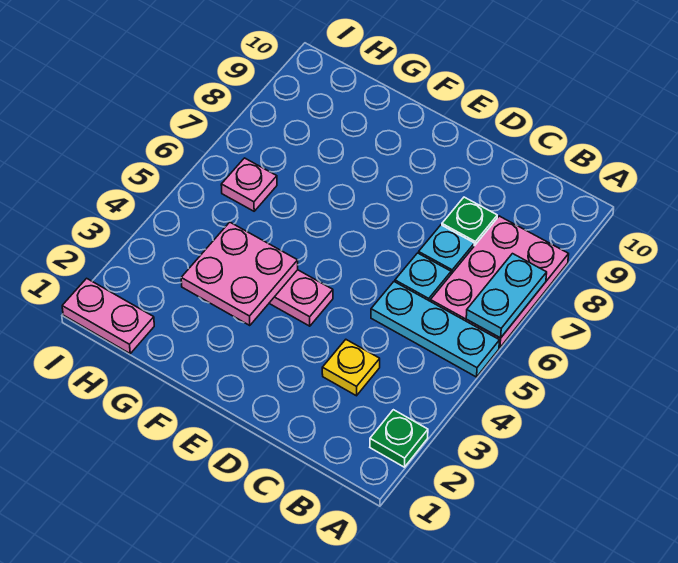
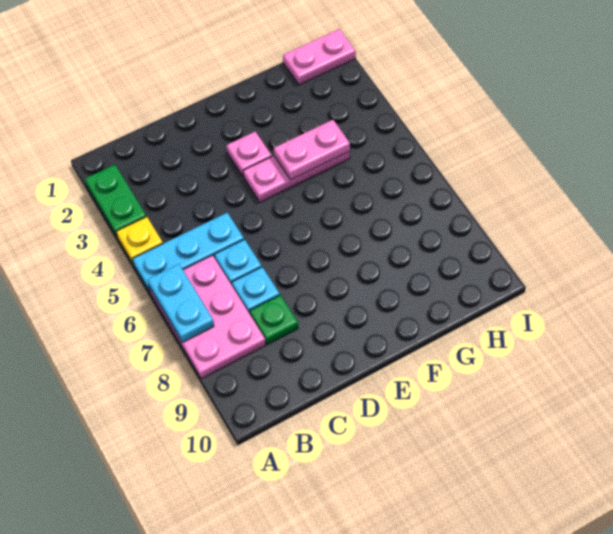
green plate A2 level 1 -> green plate A2:A3 level 1
yellow plate C3 level 1 -> yellow plate A4 level 1
pink plate F3:G4 level 2 -> pink plate F4:G4 level 2
pink plate H6 level 1 -> pink plate E3 level 1

